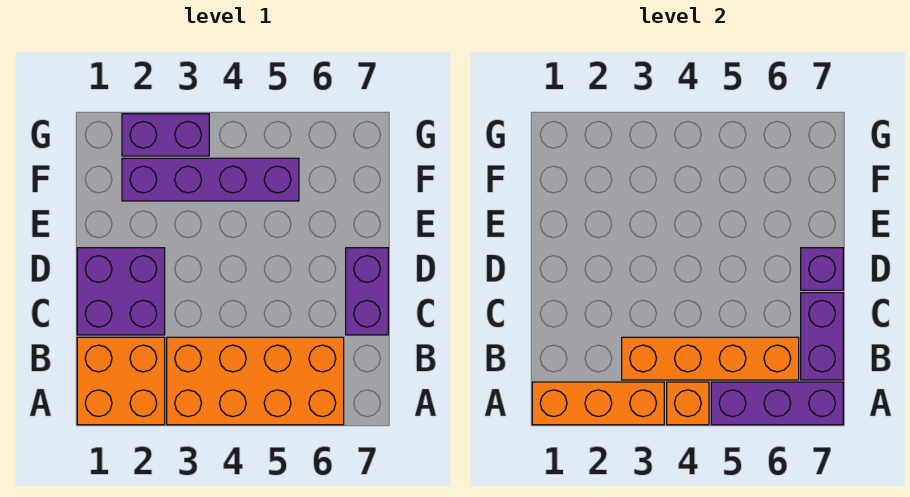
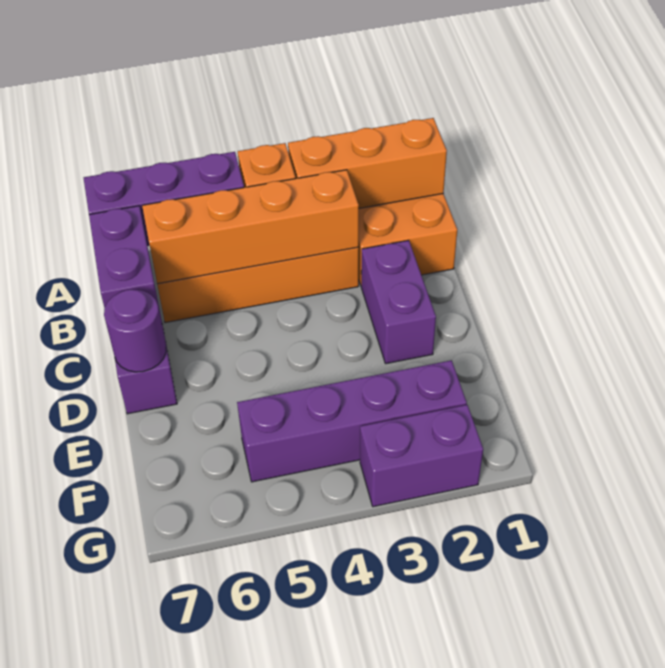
purple brick C1:D2 level 1 -> purple brick C2:D2 level 1
purple brick D7 level 2 -> purple round brick D7 level 2

